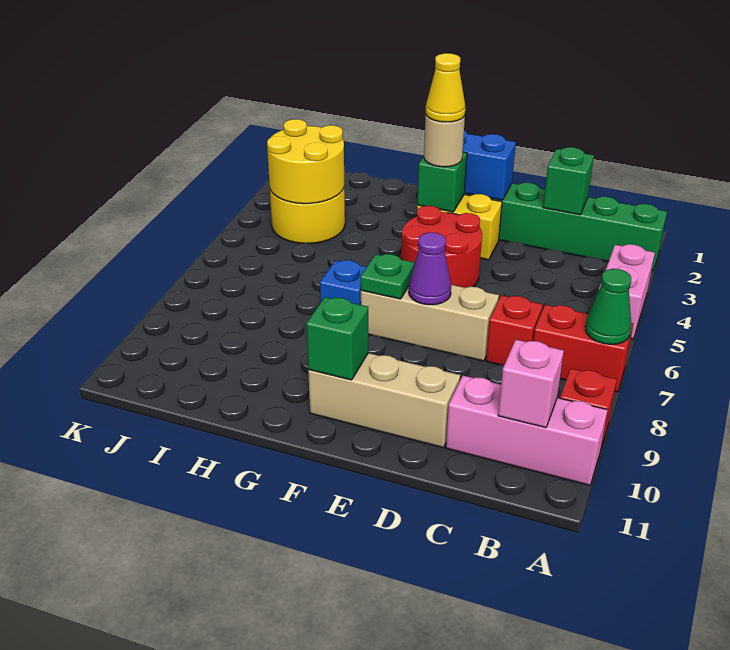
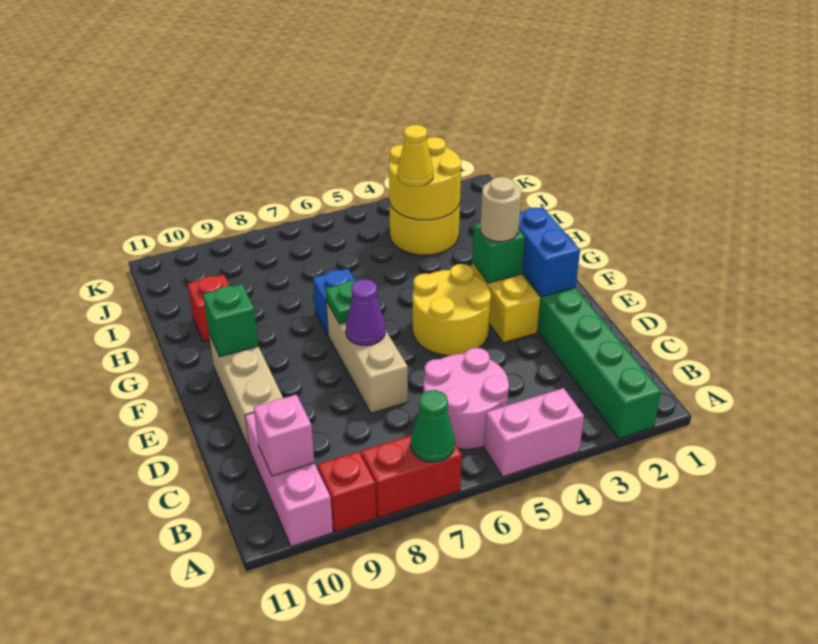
red brick A7:B7 level 1 -> red brick A7:A8 level 1
none -> pink round brick B5:C6 level 1
green brick C2 level 2 -> none
red brick C7 level 1 -> red brick H10 level 1
red round brick E4:F5 level 1 -> yellow round brick E4:F5 level 1
yellow cone F3 level 4 -> yellow cone I4 level 3

